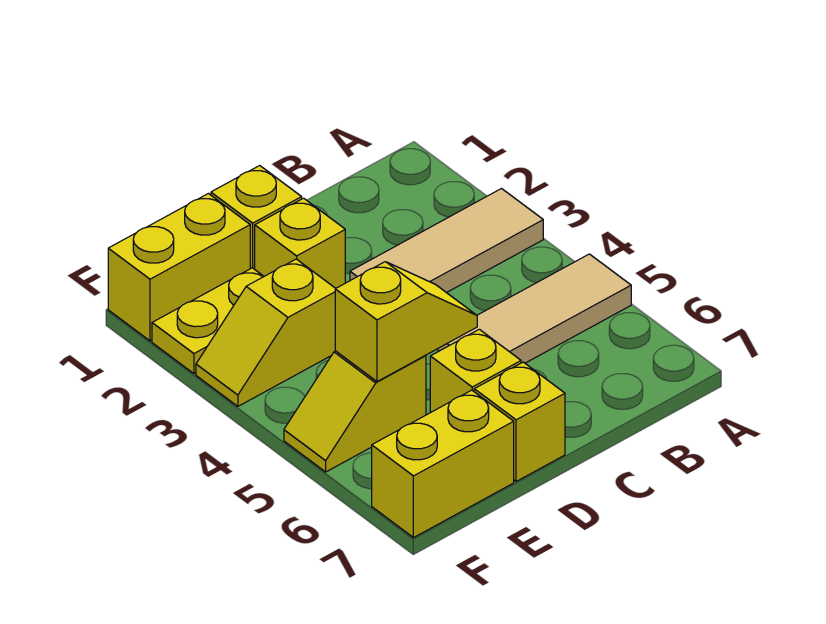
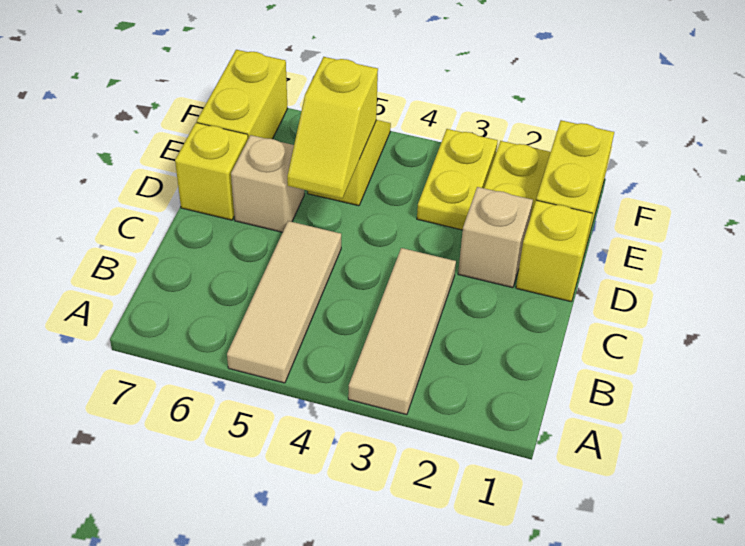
yellow brick D2 level 1 -> tan brick D2 level 1
yellow brick D6 level 1 -> tan brick D6 level 1
yellow slope E3:F3 level 1 top E -> yellow plate E3:F3 level 1

